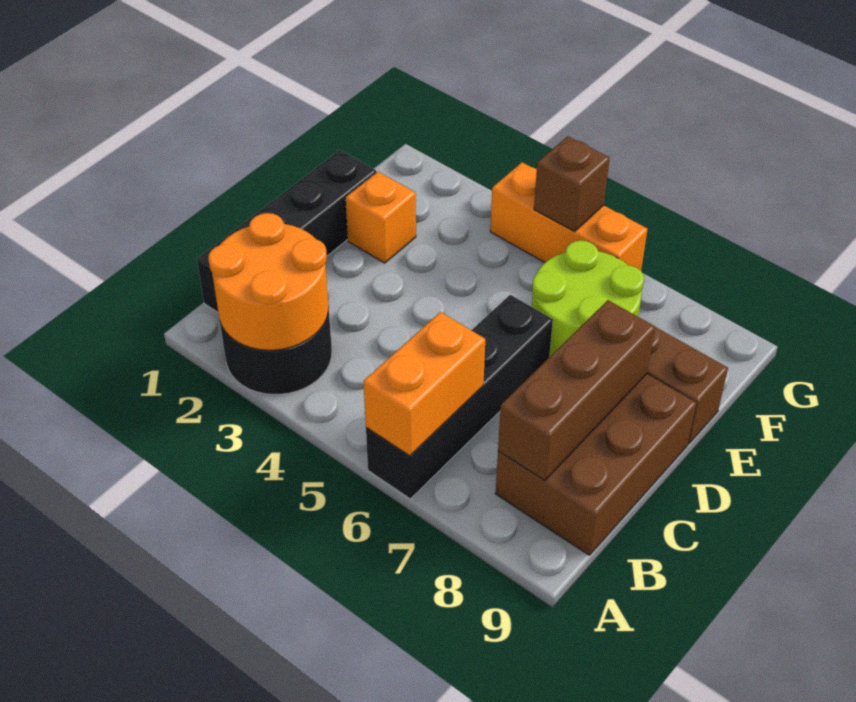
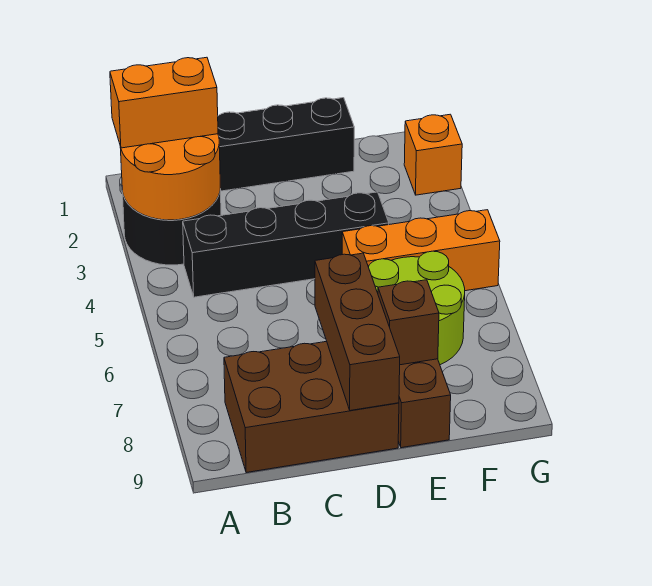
black brick A6:D6 level 1 -> black brick B4:E4 level 1
orange brick A6:B6 level 2 -> orange brick A2:B2 level 3
brown brick B8:D8 level 2 -> brown brick D7:D9 level 2
orange brick E2 level 1 -> orange brick G2 level 1
orange brick G4:G6 level 1 -> orange brick E5:G5 level 1
brown brick G5 level 2 -> brown brick E8 level 2

